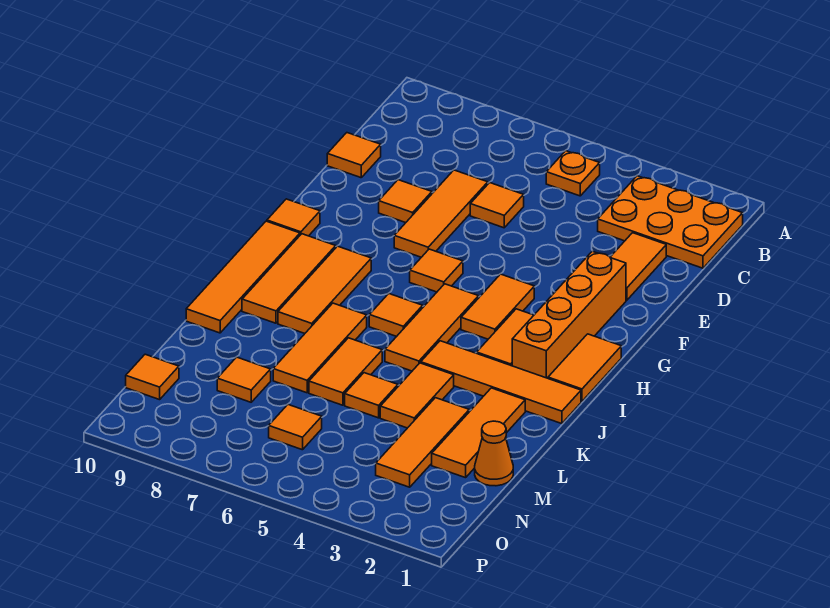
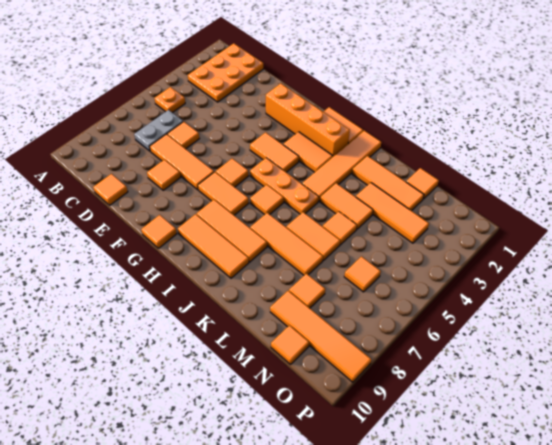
none -> grey plate C6:C7 level 1
orange tile D2:E2 level 1 -> orange tile G7:H7 level 1
orange tile H5:J5 level 1 -> orange plate H5:J5 level 1
orange tile H10:K10 level 1 -> orange tile M9:P9 level 1
orange cone M1 level 1 -> orange tile M1 level 1

